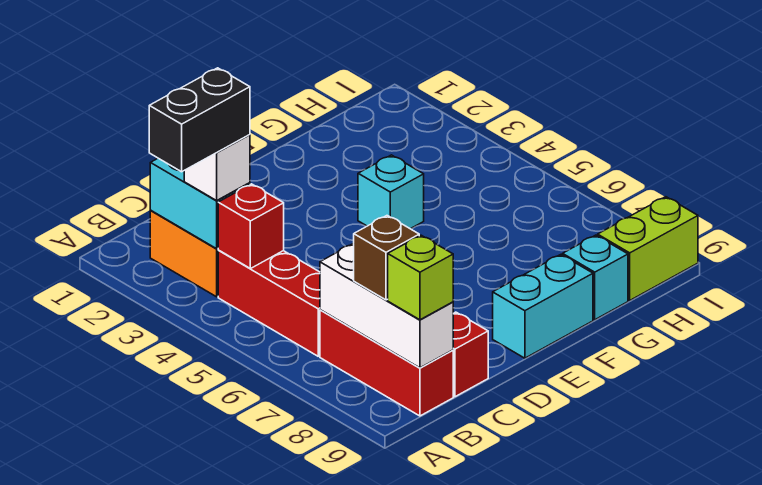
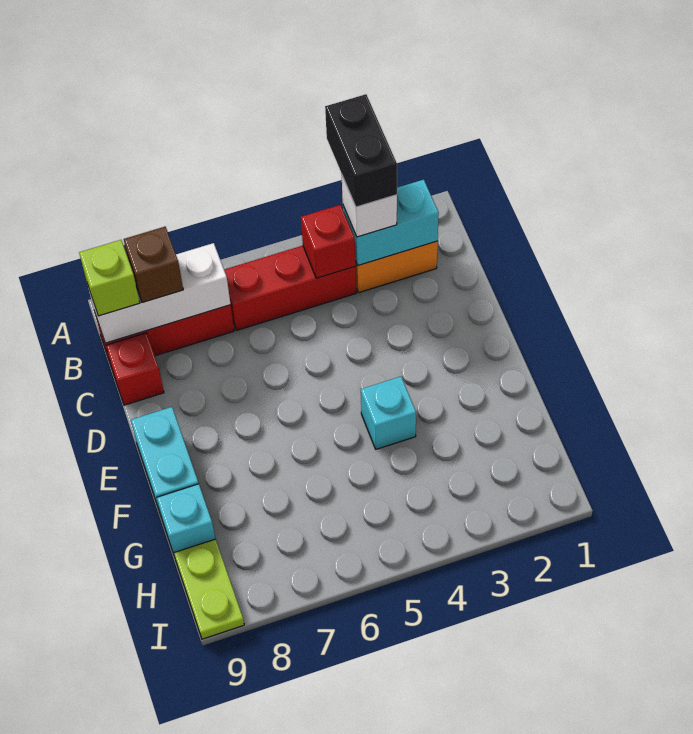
lime brick H9:I9 level 1 -> lime plate H9:I9 level 1

